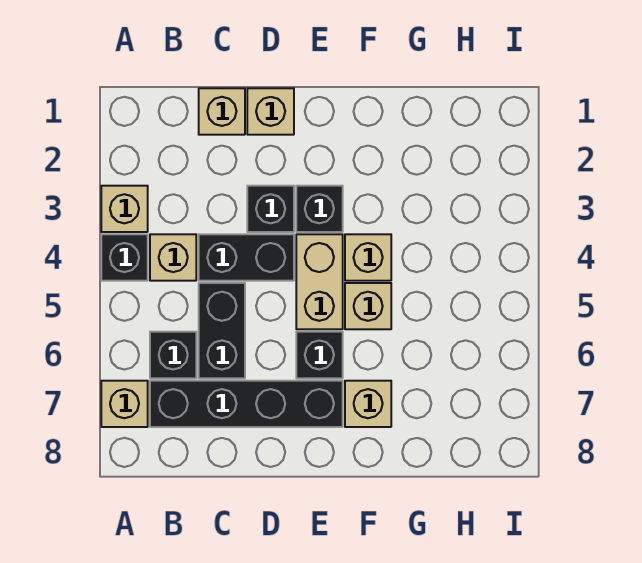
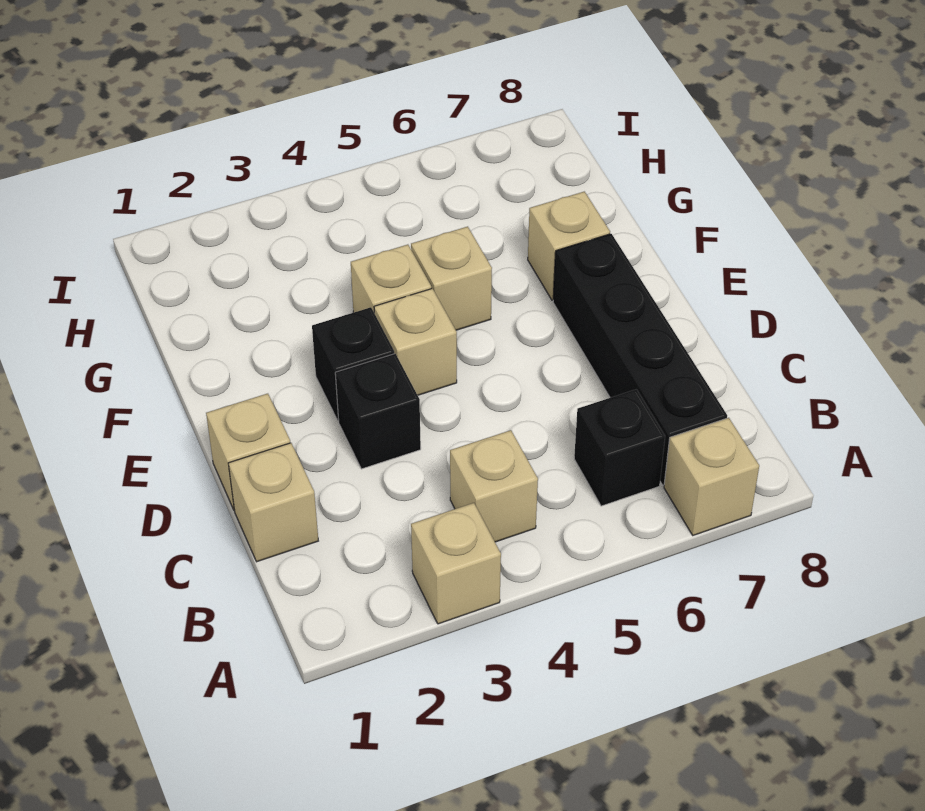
black brick A4 level 1 -> none
black brick C4:D4 level 1 -> none
black brick C5:C6 level 1 -> none
tan brick E4:E5 level 1 -> tan brick E4 level 1
black brick E6 level 1 -> none

